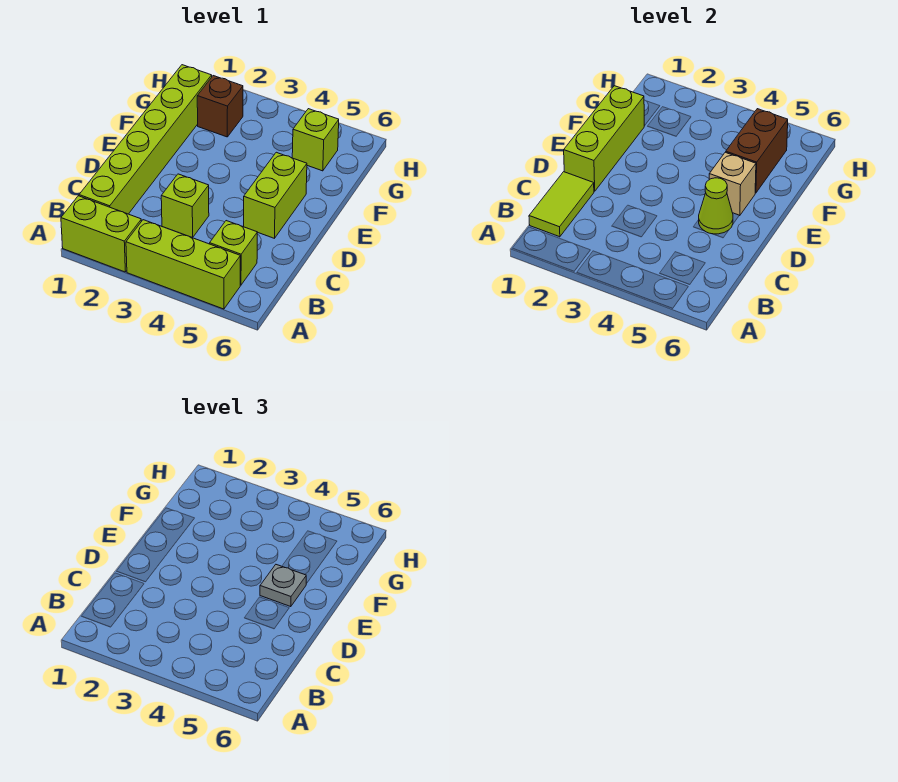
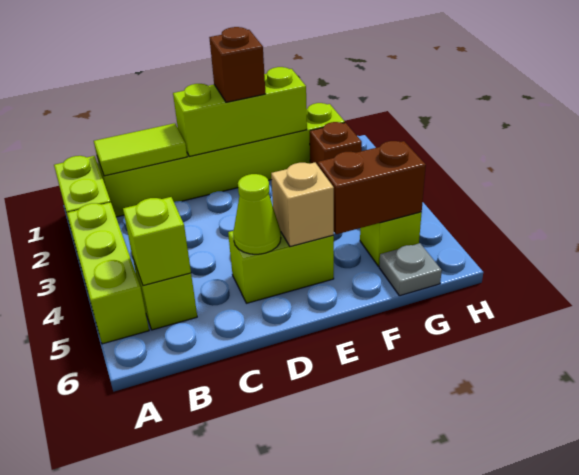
lime brick C3 level 1 -> lime brick B5 level 2
none -> brown brick E1 level 3
grey plate E5 level 3 -> grey plate G6 level 1

